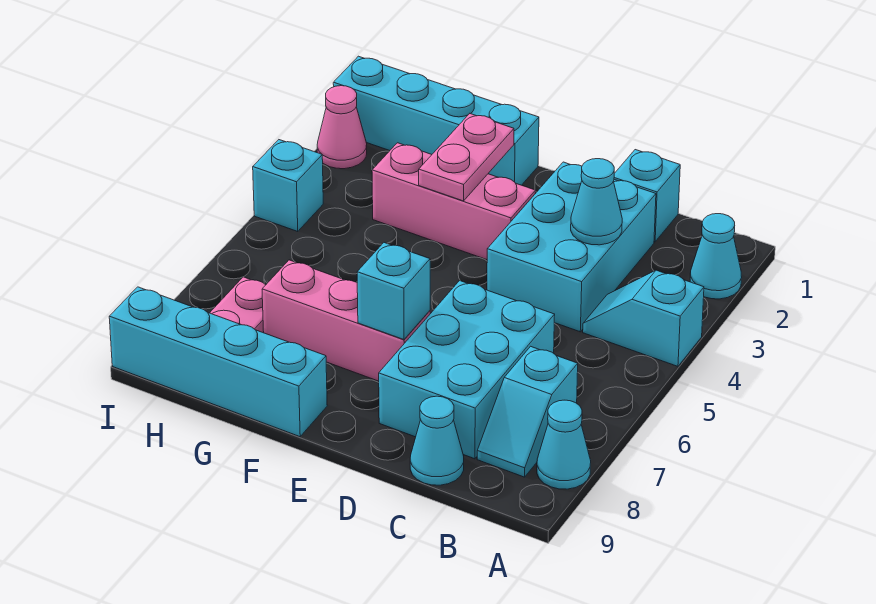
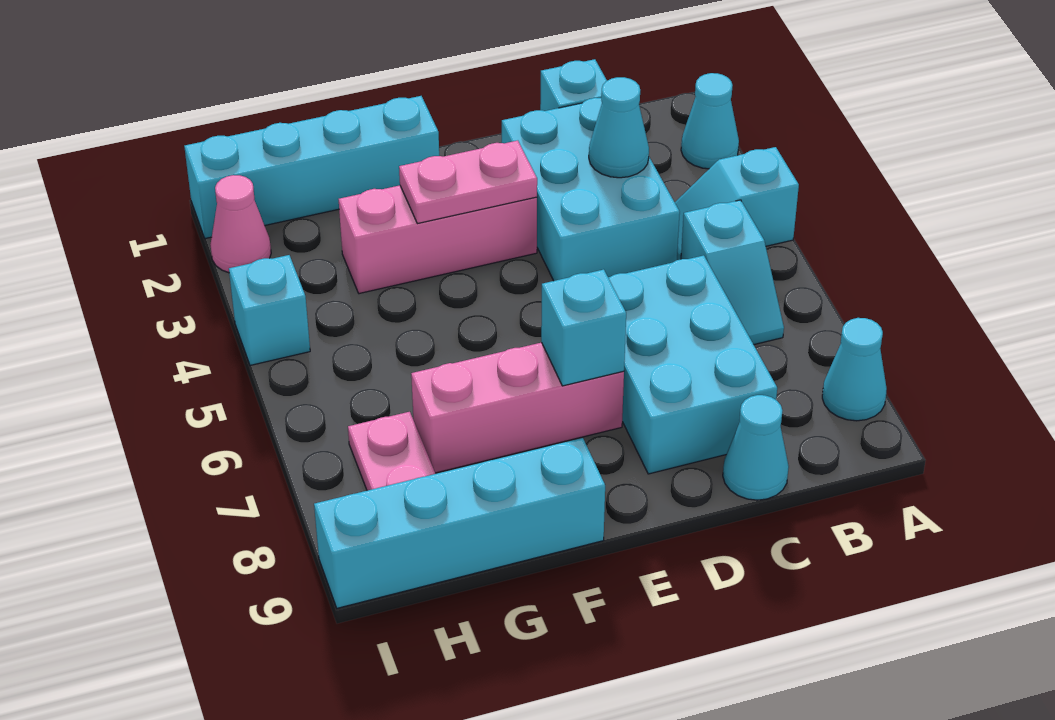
cyan slope B7:B8 level 1 top 7 -> cyan slope B5:B6 level 1 top 5
pink plate F2:F3 level 2 -> pink plate E3:F3 level 2

